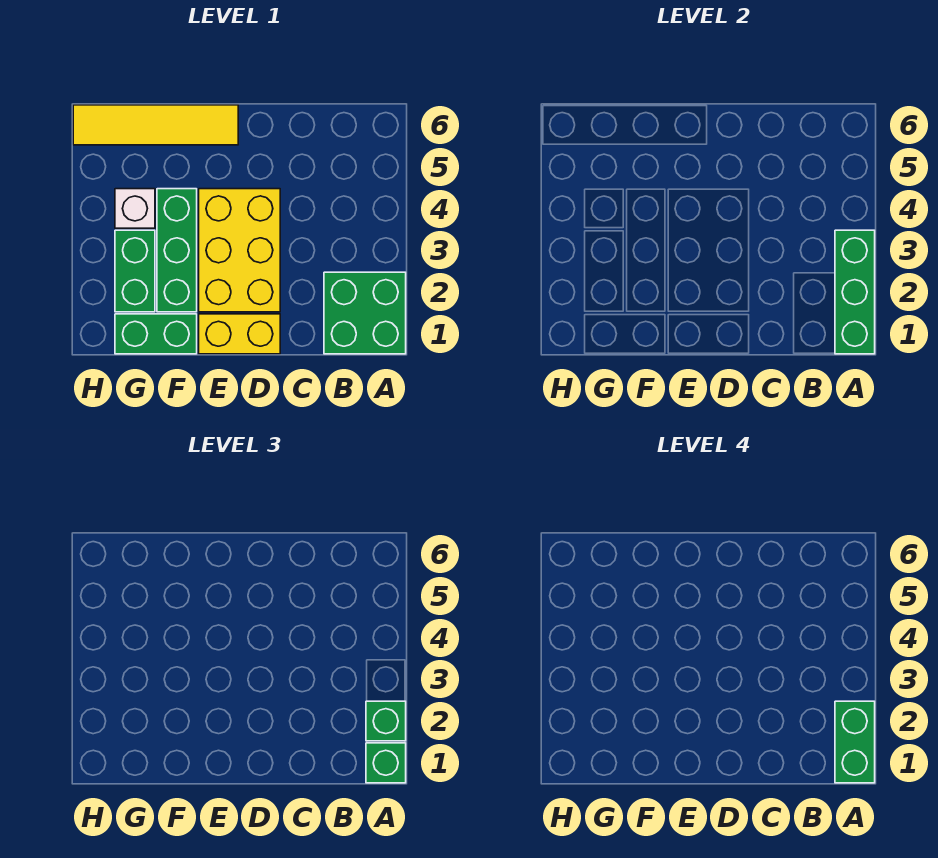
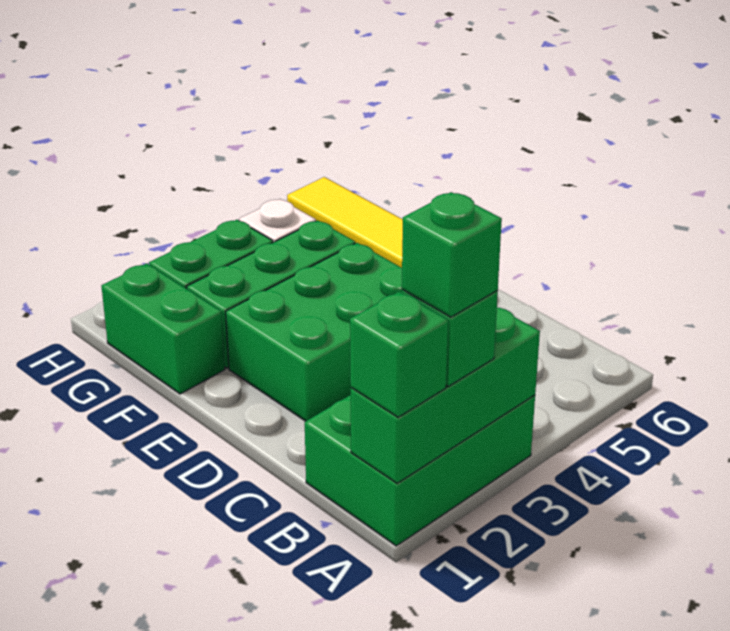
green brick A1:B2 level 1 -> green brick A1:B3 level 1
green brick A1:A2 level 4 -> green brick A2 level 4
yellow brick D1:E1 level 1 -> none
yellow brick D2:E4 level 1 -> green brick D2:E4 level 1

